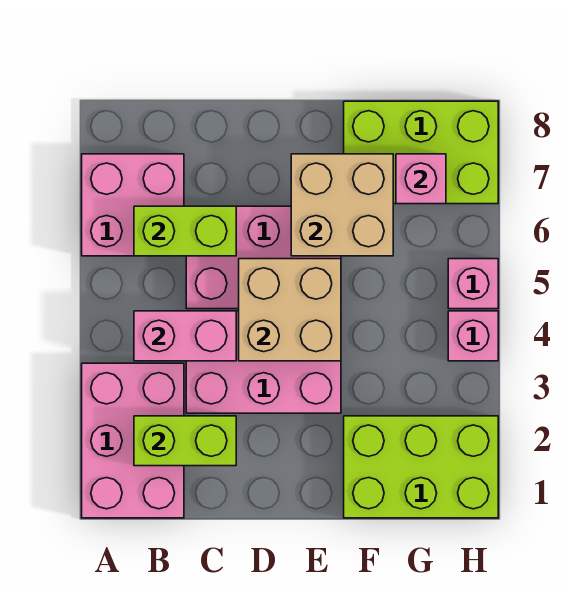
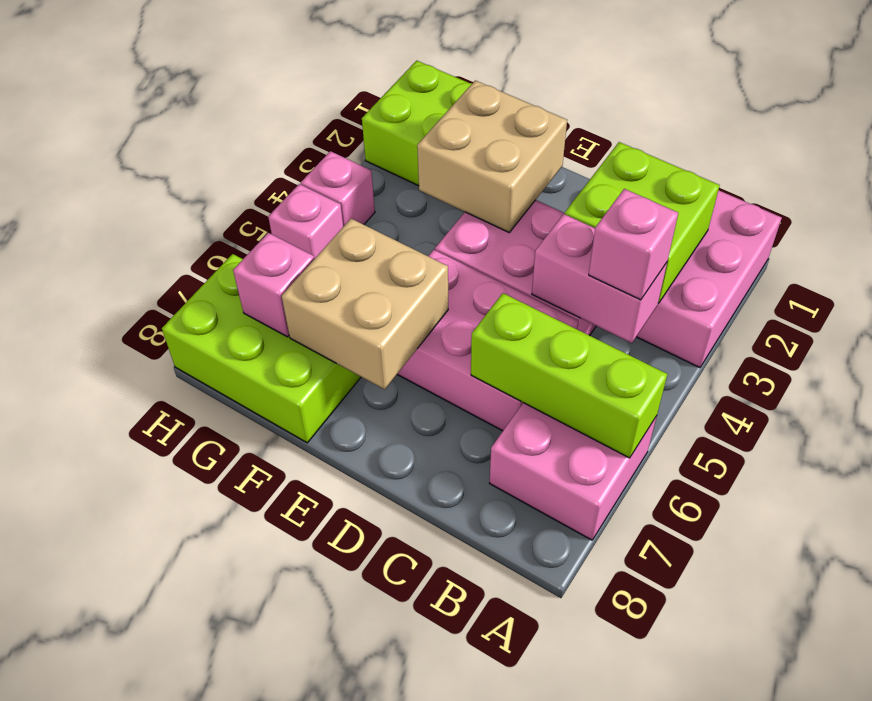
lime brick B2:C2 level 2 -> lime brick B2:C3 level 2
none -> pink brick B4 level 3
lime brick B6:C6 level 2 -> lime brick A6:C6 level 2
tan brick D4:E5 level 2 -> tan brick E2:F3 level 2

